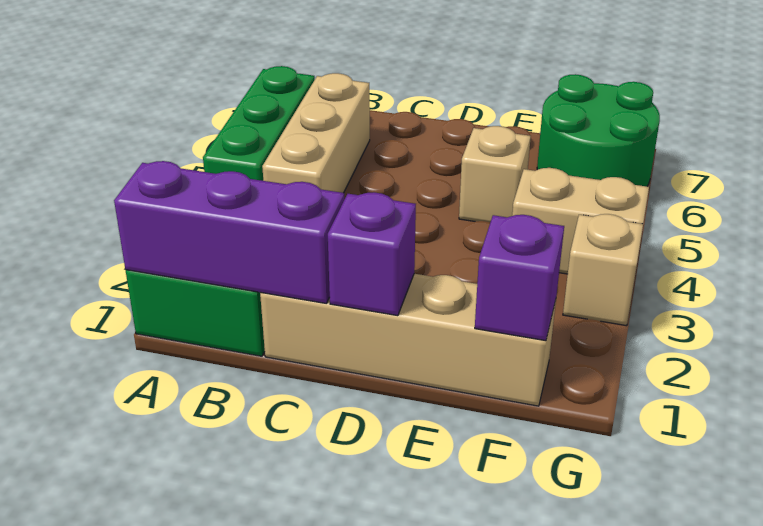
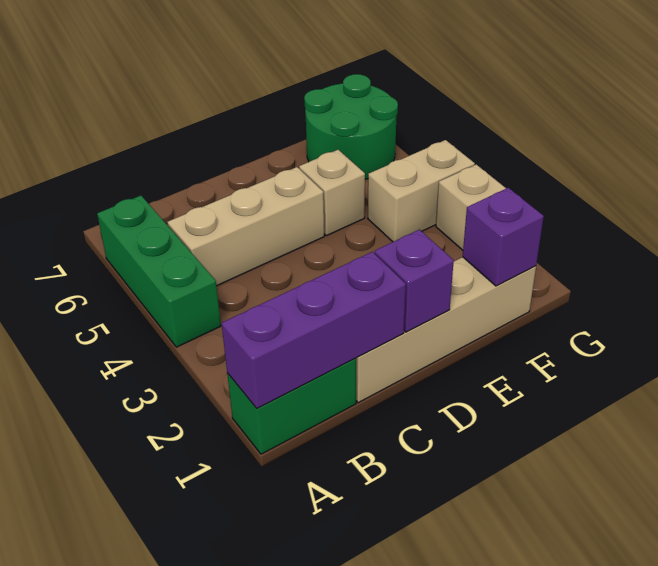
tan brick B4:B6 level 1 -> tan brick B5:D5 level 1

